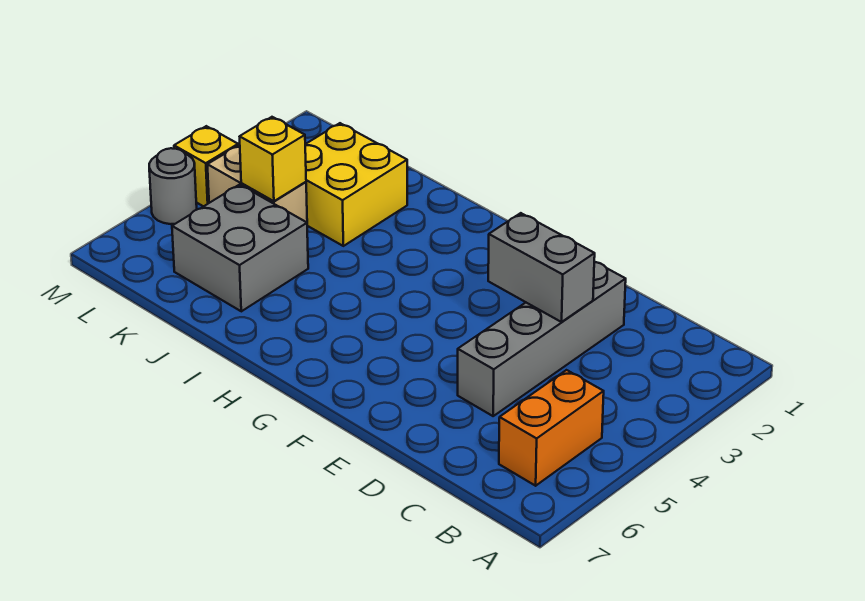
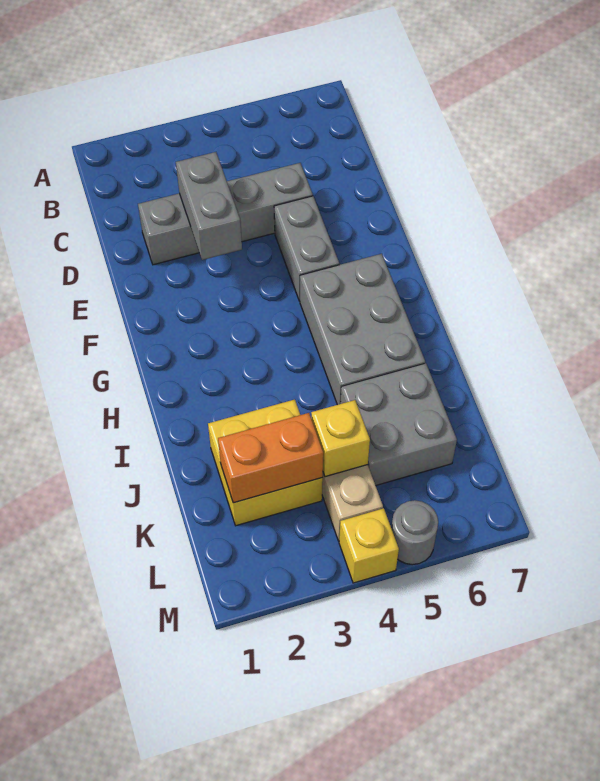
orange brick B5:B6 level 1 -> orange brick K2:K3 level 2
none -> grey brick E5:F5 level 1
none -> grey brick G5:I6 level 1

